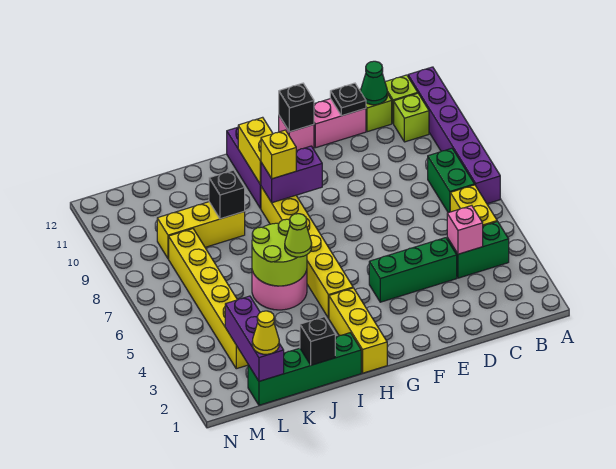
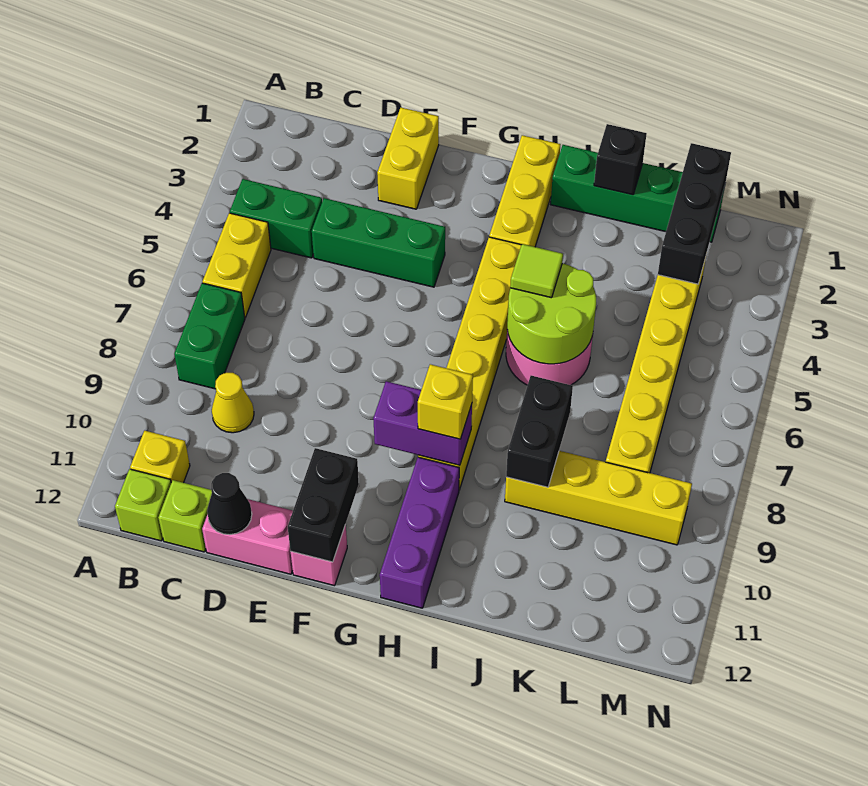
purple brick A7:A12 level 1 -> none
lime brick B11 level 1 -> yellow brick B11 level 1
pink brick C4 level 2 -> none
green cone C12 level 2 -> none
black plate D12 level 2 -> black cone D12 level 2
black brick F12 level 2 -> black brick F11:F12 level 2
yellow brick H10:H11 level 2 -> yellow brick E1:E2 level 1
lime cone I5 level 3 -> lime tile I5 level 3
yellow brick J9:L9 level 1 -> yellow brick J9:M9 level 1
black brick J9 level 2 -> black brick J8:J9 level 2
purple brick L1:L3 level 2 -> black brick L1:L3 level 2
yellow cone L1 level 3 -> yellow cone C9 level 1

